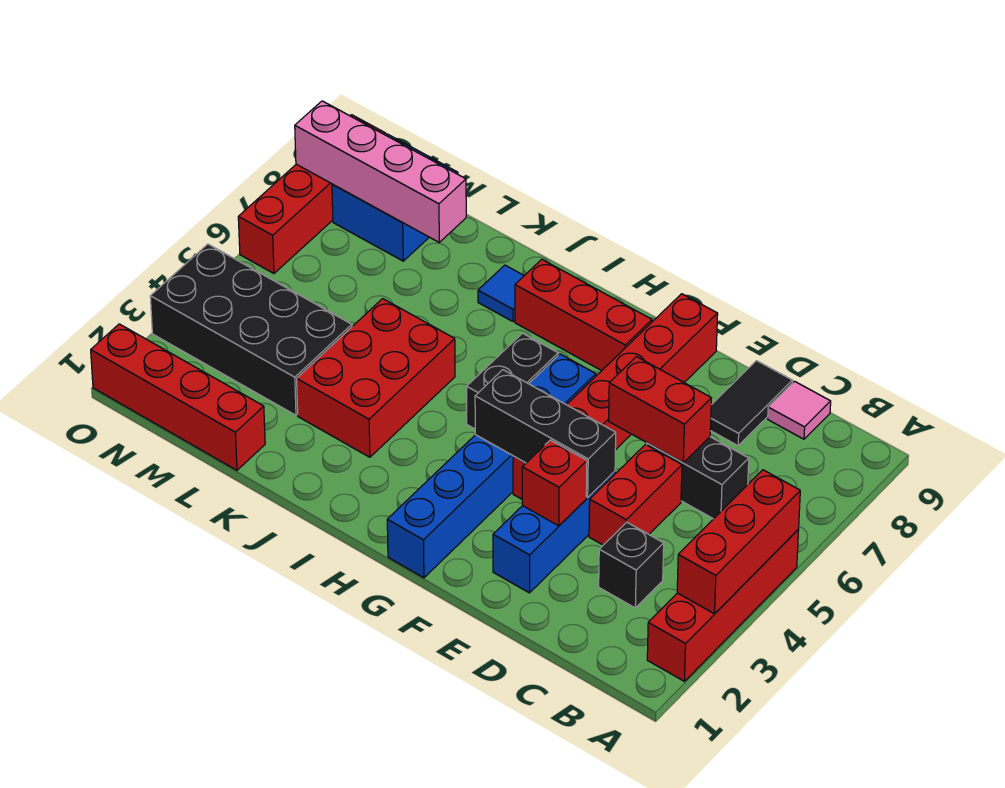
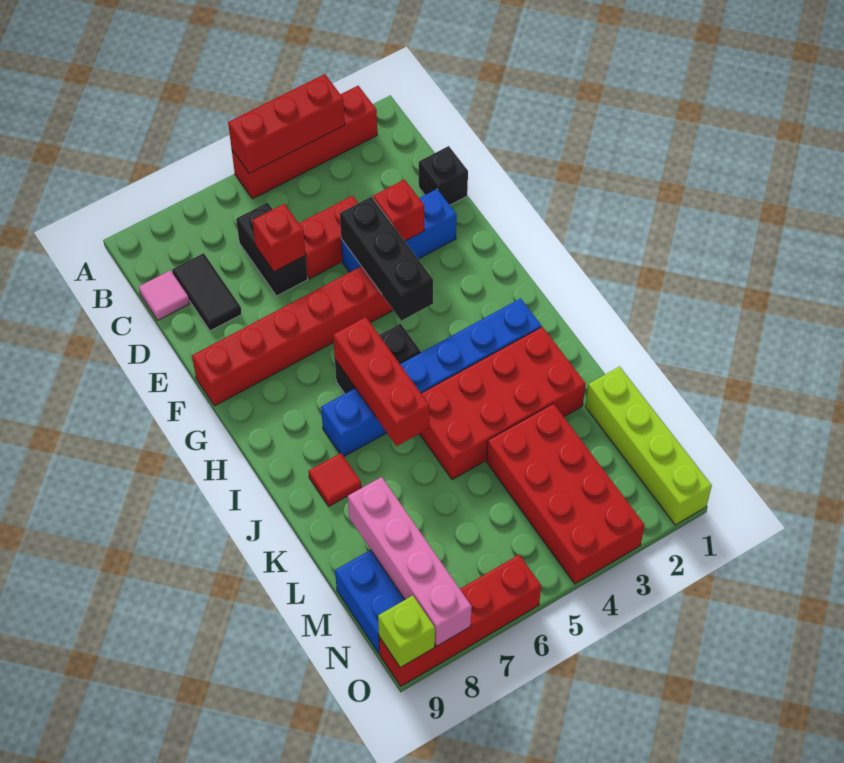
black brick C3 level 1 -> black brick D1 level 1
red brick D6:E6 level 2 -> red brick D6 level 2
black tile D8:D9 level 1 -> black tile C8:D8 level 1
blue brick G1:G6 level 1 -> blue brick I2:I7 level 1
red brick G8:I8 level 1 -> red brick H6:J6 level 2
red brick J3:K5 level 1 -> red brick J2:K5 level 1
blue tile J8 level 1 -> red tile J8 level 1
red brick L1:O1 level 1 -> lime brick L1:O1 level 1
black brick L3:O4 level 1 -> red brick L3:O4 level 1
none -> lime brick O9 level 2

